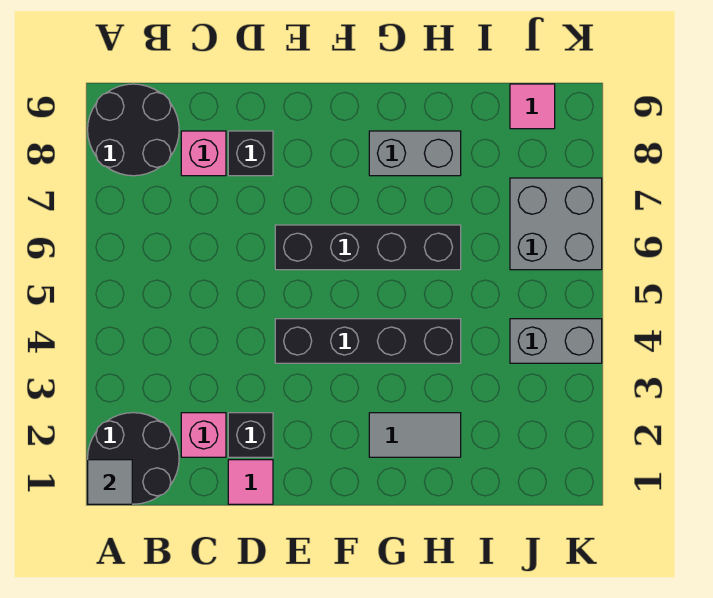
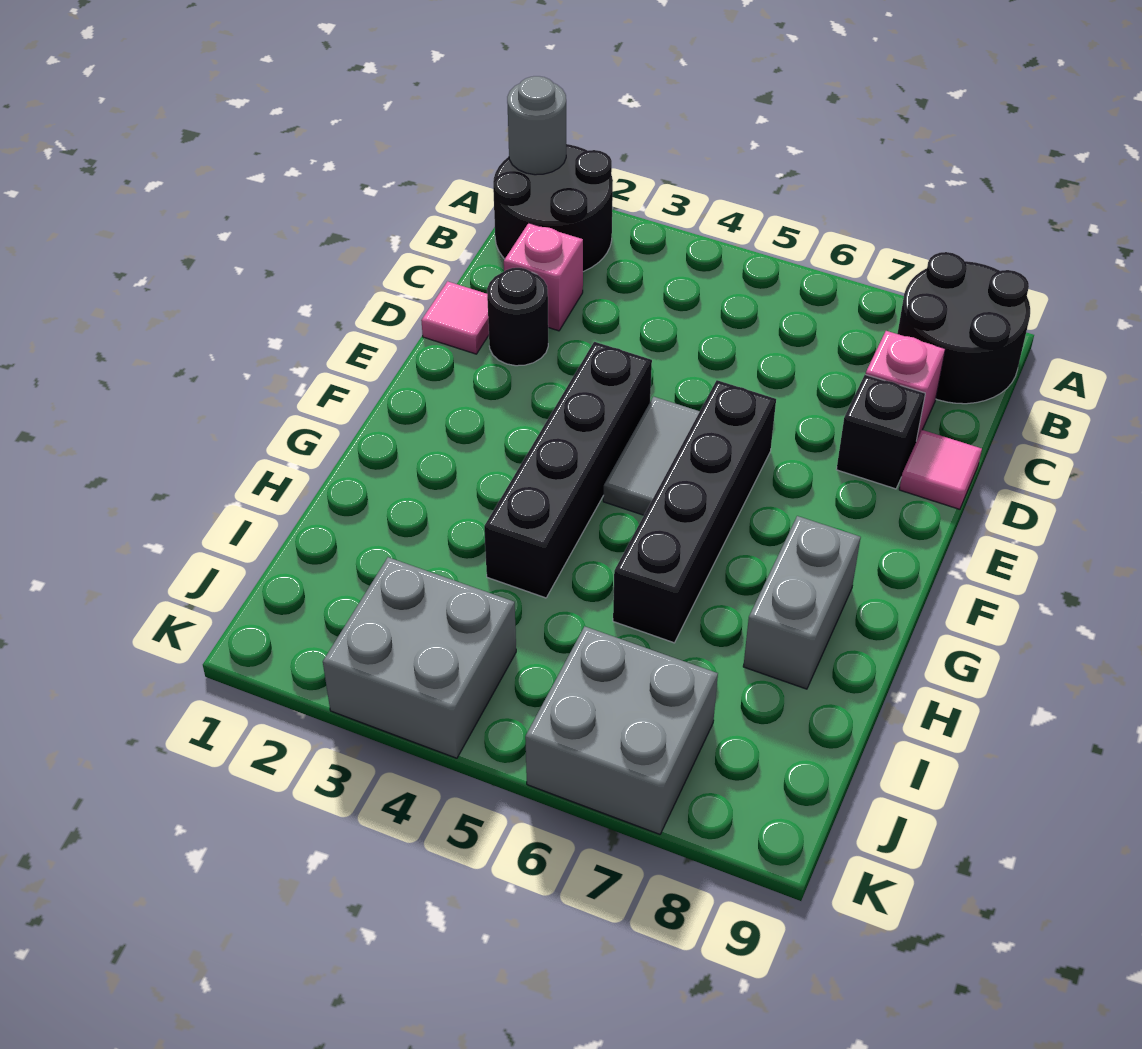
grey tile A1 level 2 -> grey round brick A1 level 2
black brick D2 level 1 -> black round brick D2 level 1
grey tile G2:H2 level 1 -> grey tile E5:F5 level 1
grey brick J4:K4 level 1 -> grey brick J3:K4 level 1
pink tile J9 level 1 -> pink tile D9 level 1

